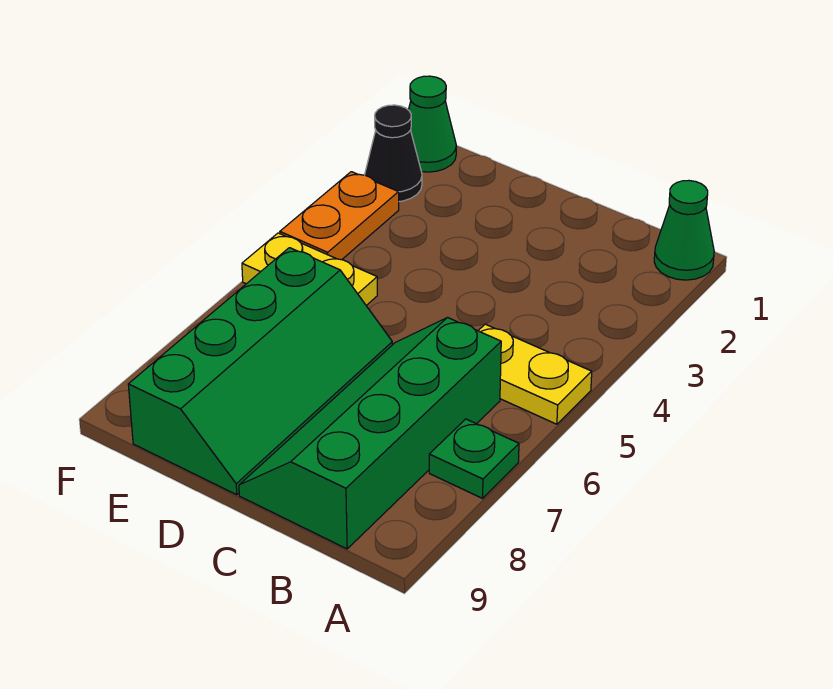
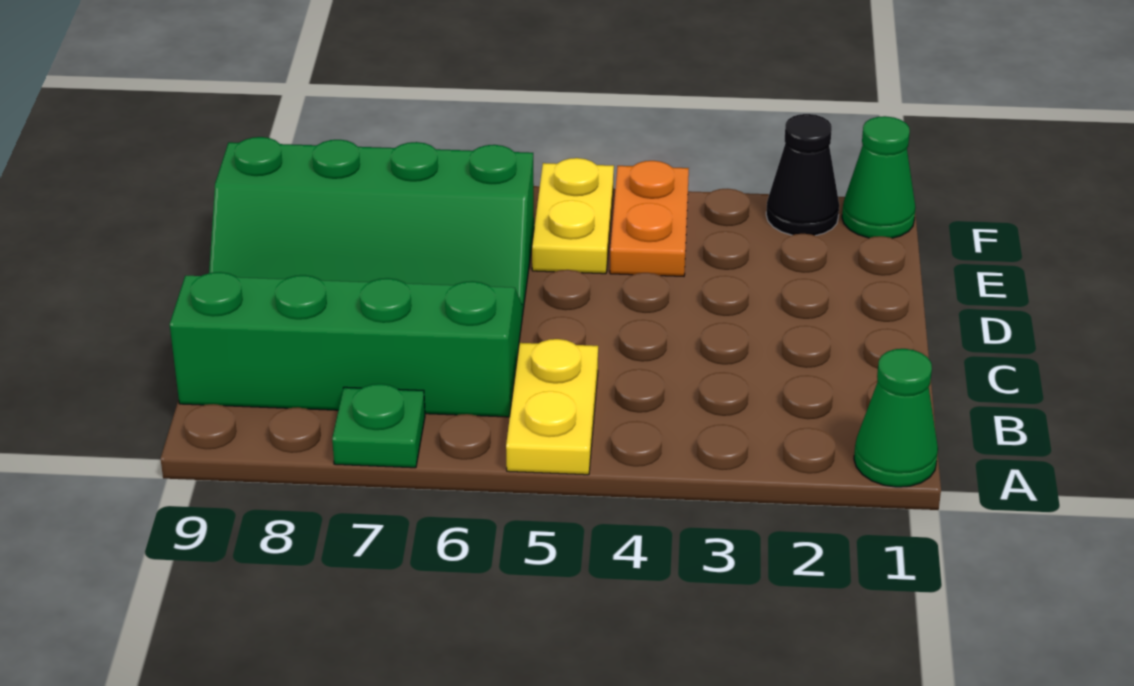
orange plate F3:F4 level 1 -> orange plate E4:F4 level 1

